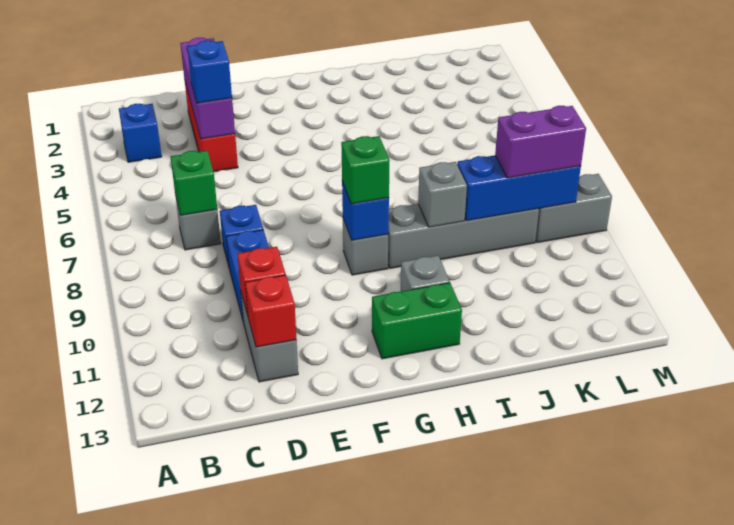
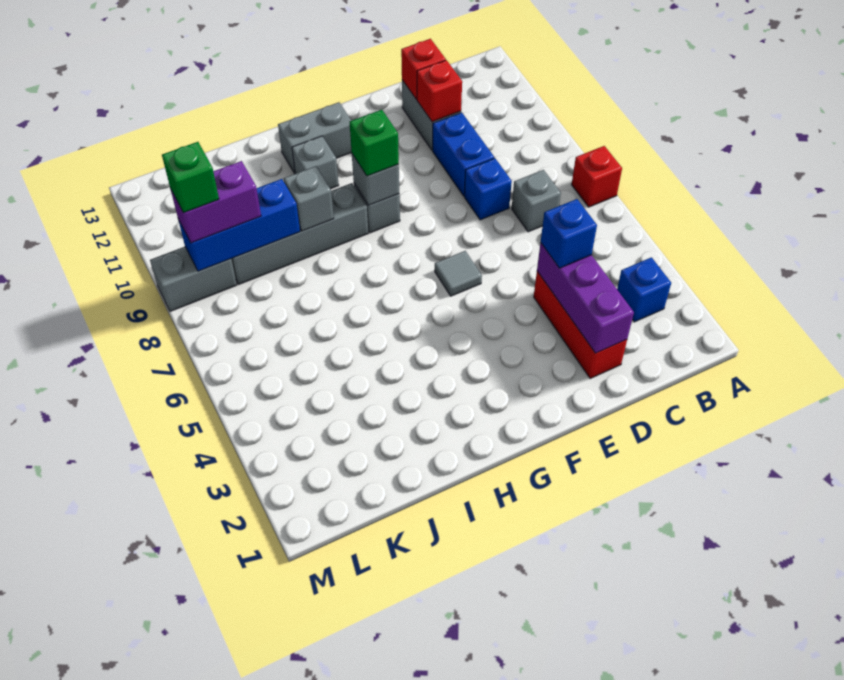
none -> red brick A7 level 1
green brick C7 level 2 -> green brick L9 level 4
none -> grey tile F6 level 1
blue brick G9 level 2 -> grey brick G9 level 2
green brick G12:H12 level 1 -> grey brick G12:H12 level 1

